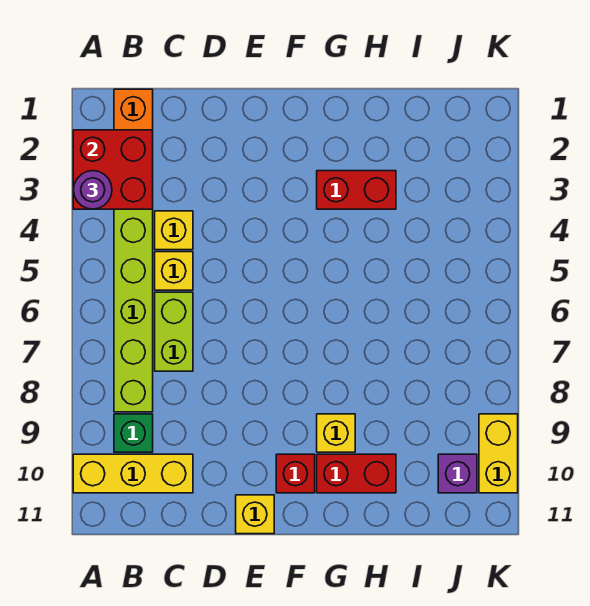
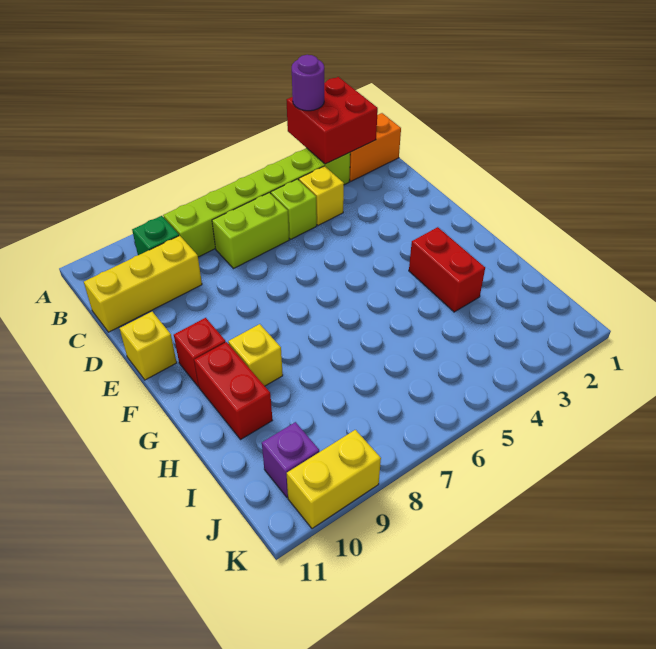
yellow brick A10:C10 level 1 -> yellow brick C9:C11 level 1
yellow brick C5 level 1 -> lime brick C5 level 1

